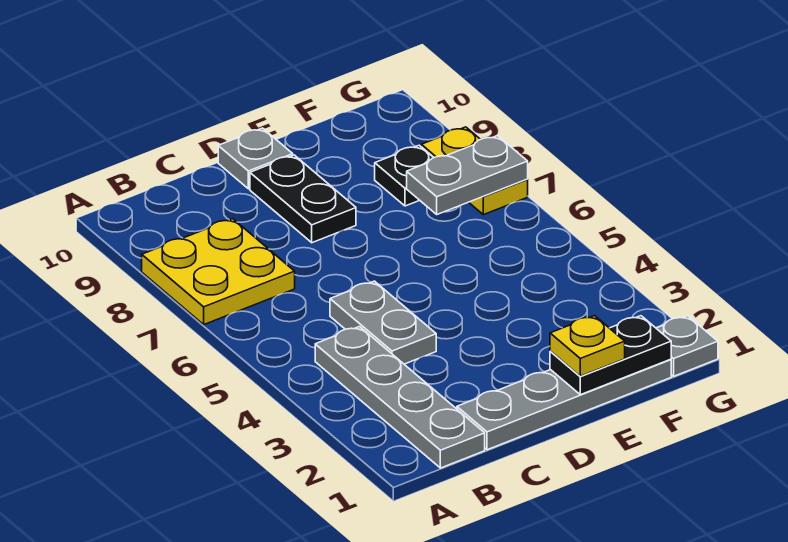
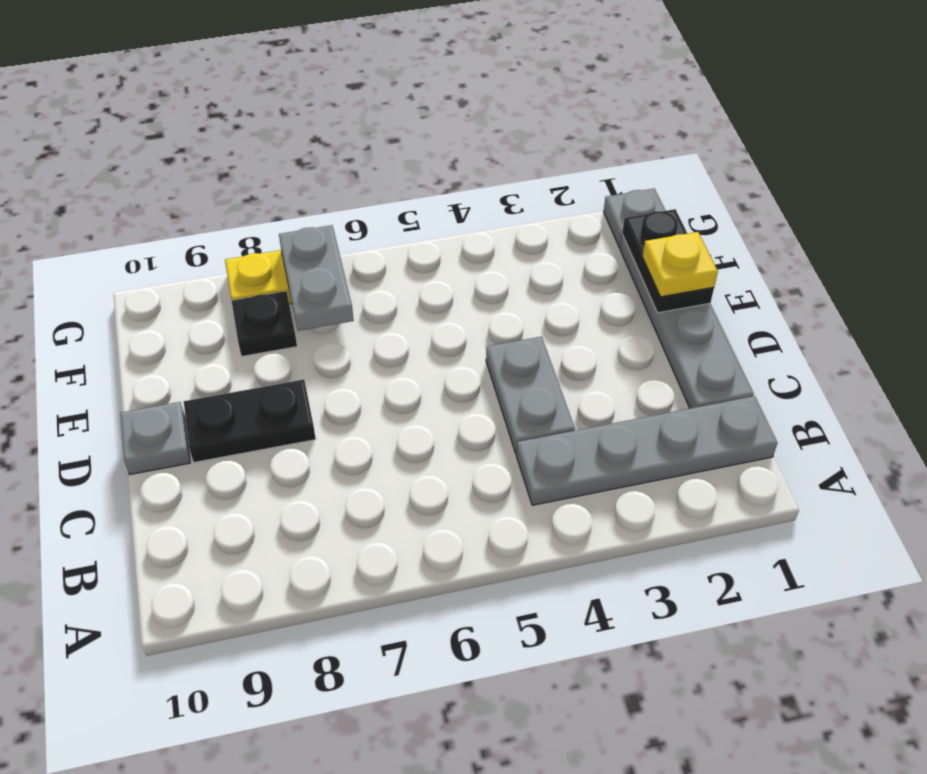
yellow plate A7:B8 level 1 -> none
grey plate C4:C5 level 1 -> grey plate C4:D4 level 1

